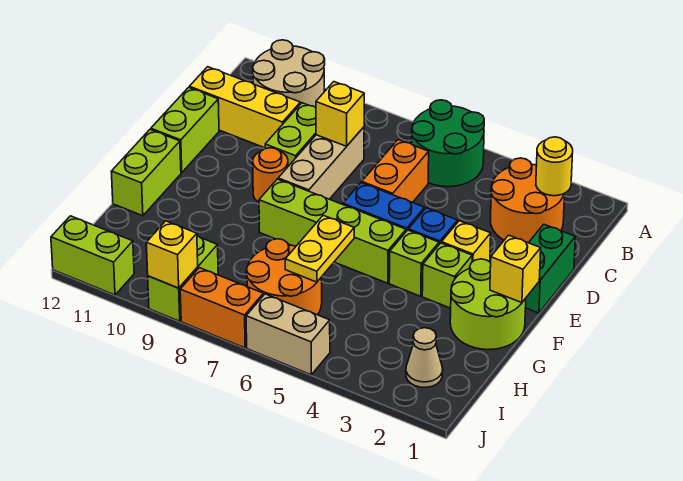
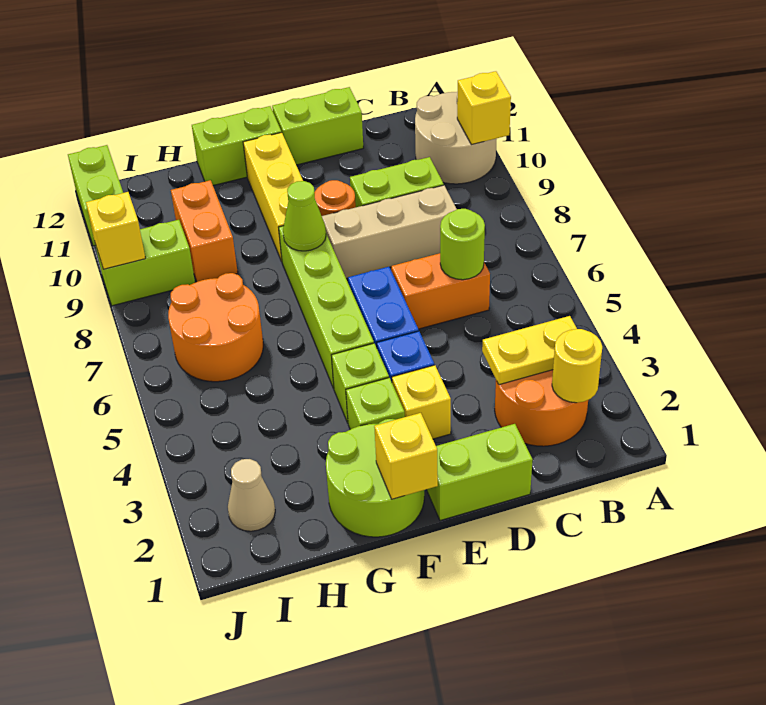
green round brick A5:B6 level 1 -> none
none -> lime round brick C6 level 2
yellow brick C8 level 2 -> yellow brick A10 level 2
yellow brick C10:C12 level 1 -> yellow brick F9:F11 level 1
green brick D1:E1 level 1 -> lime brick D1:E1 level 1
none -> lime cone F8 level 2
yellow plate G6:H6 level 2 -> yellow plate B3:C3 level 2
tan brick J5:J6 level 1 -> none
orange brick J7:J8 level 1 -> orange brick H9:H10 level 1

